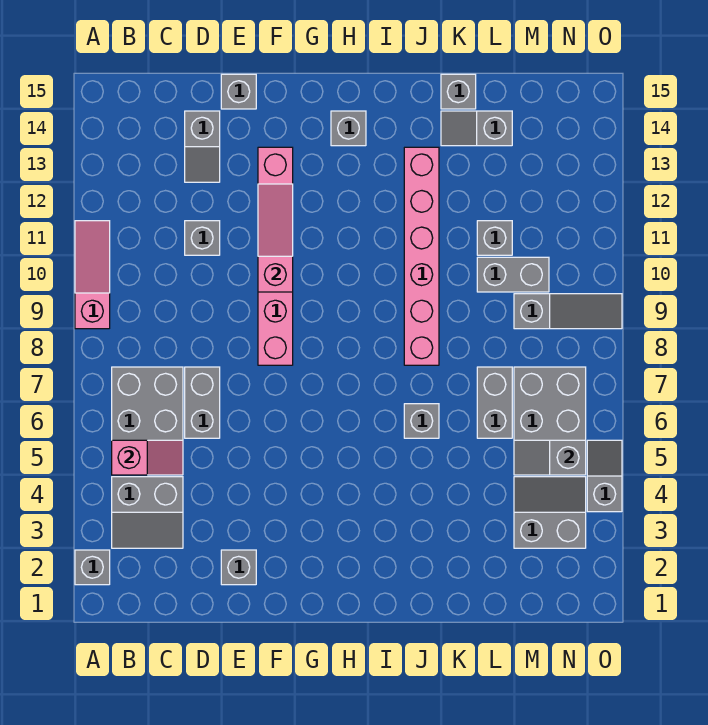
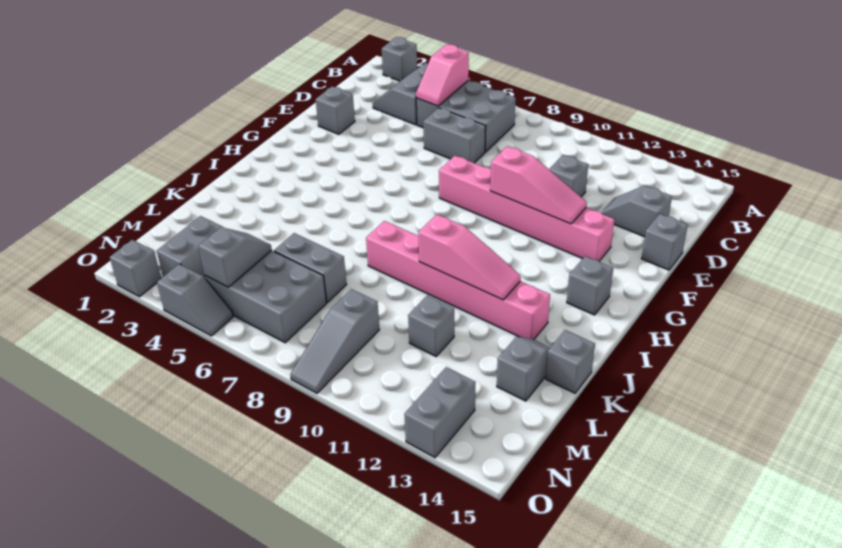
pink slope A9:A11 level 1 top 9 -> pink slope J10:J12 level 2 top 10
grey brick J6 level 1 -> grey brick O2 level 1
grey brick L10:M10 level 1 -> grey brick N13:O13 level 1

